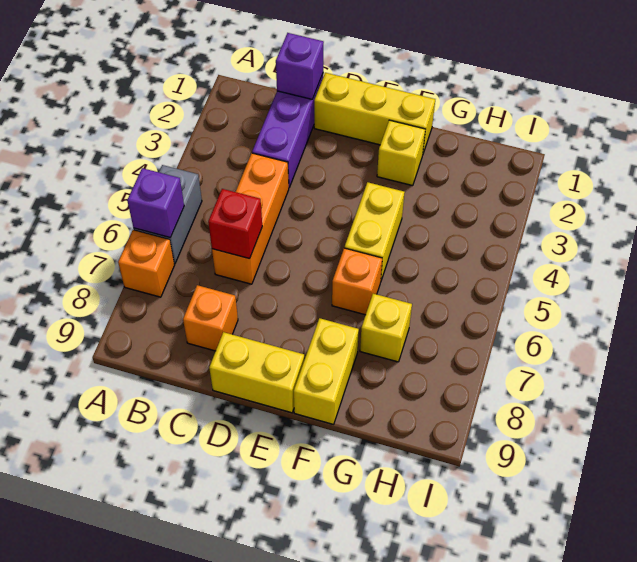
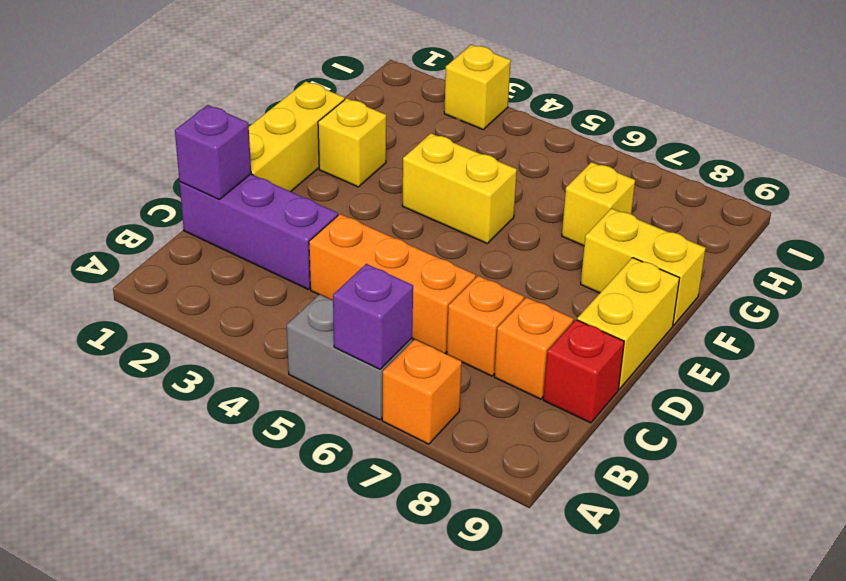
red brick C6 level 2 -> red brick C9 level 1
orange brick F6 level 1 -> orange brick C7 level 1
none -> yellow brick I3 level 1

